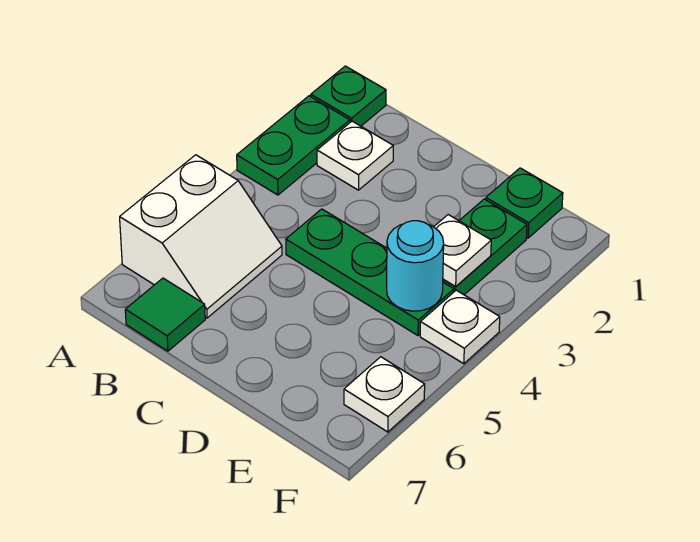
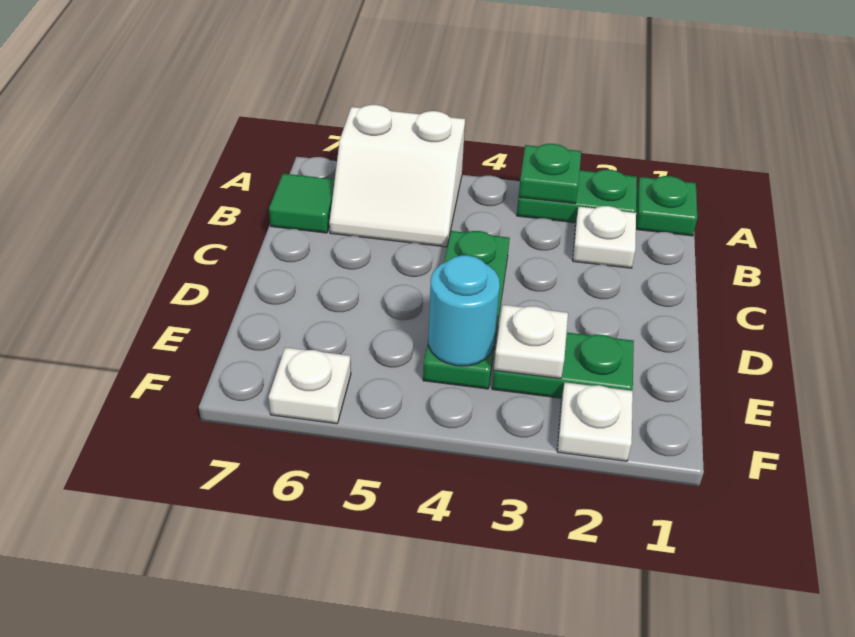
green plate E1 level 1 -> green plate A3 level 2
white plate F4 level 1 -> white plate F2 level 1

